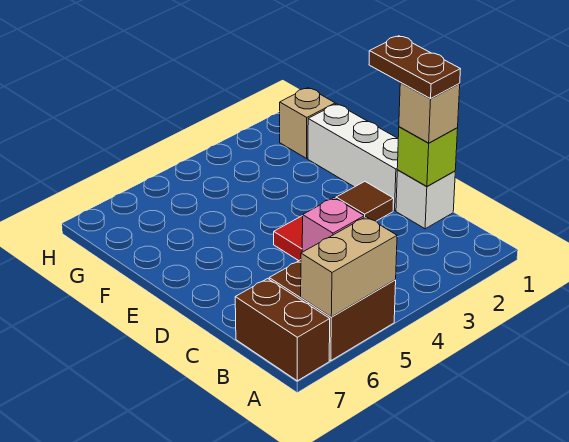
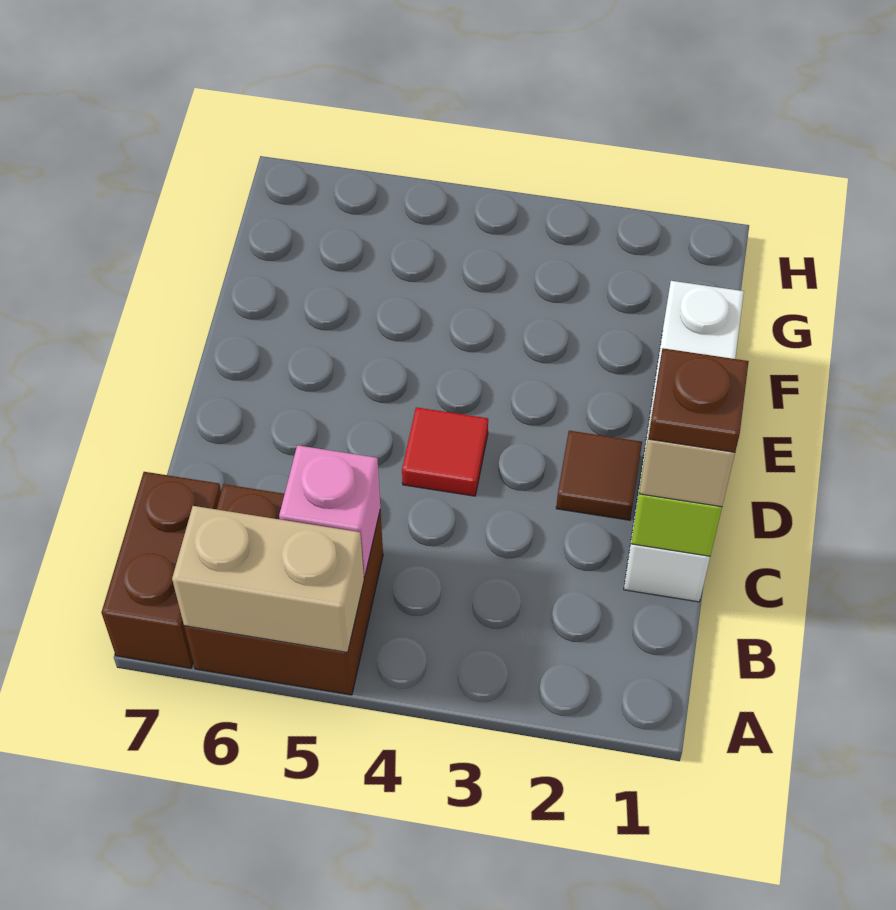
brown plate C1:D1 level 4 -> brown plate C1 level 4
tan brick G1 level 1 -> none

